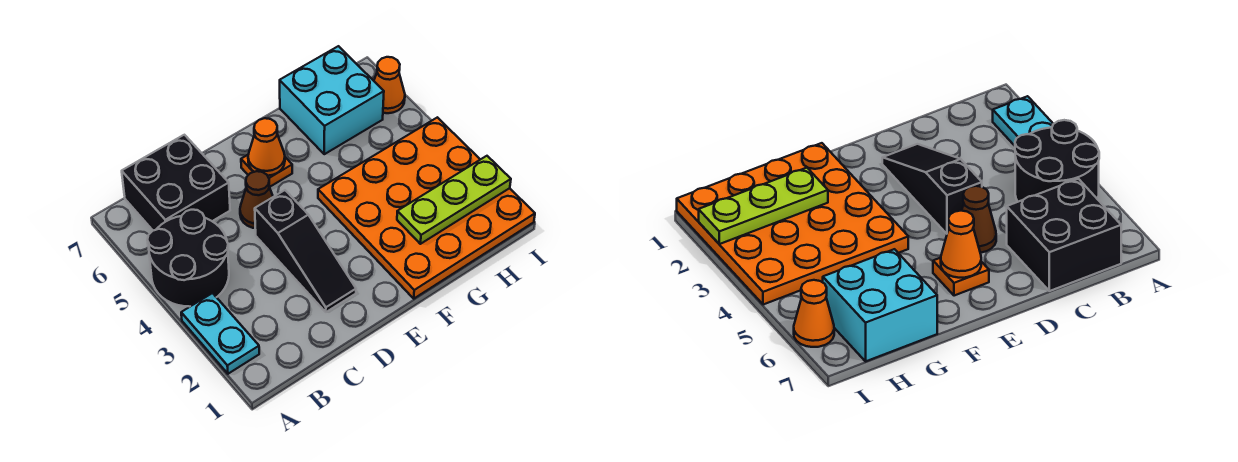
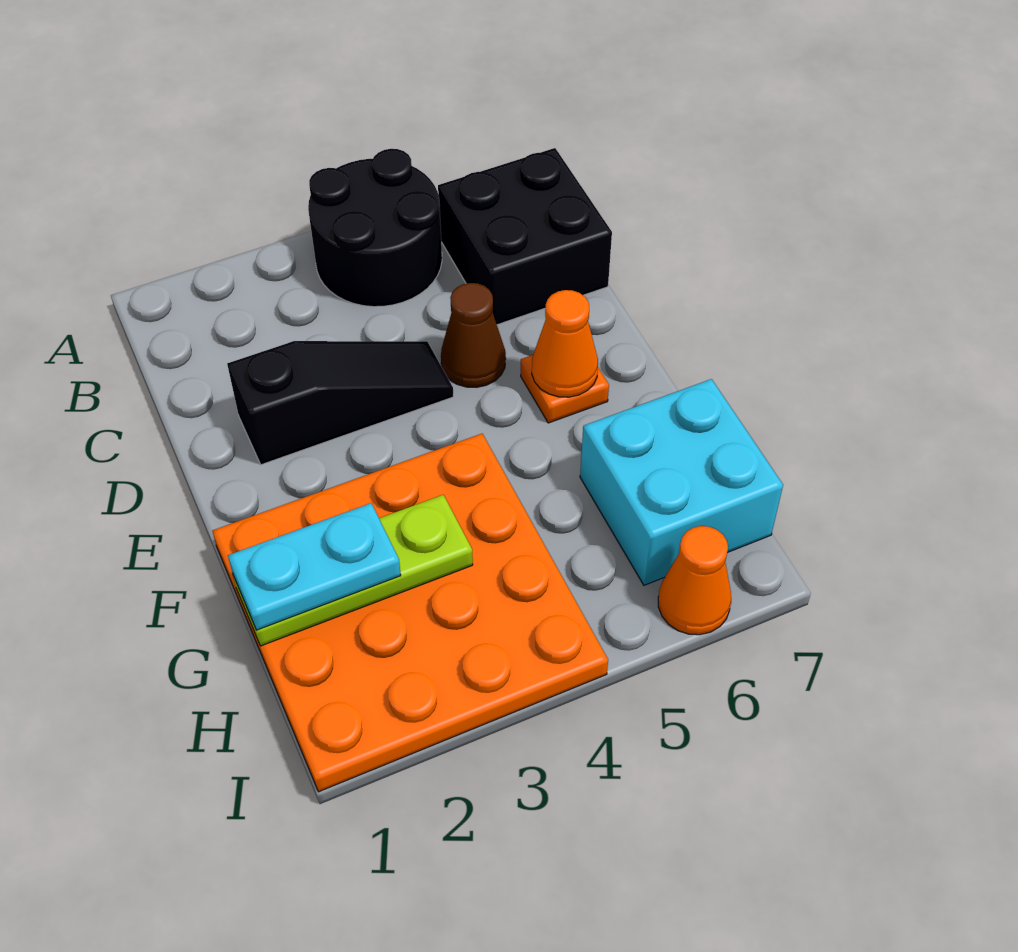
cyan plate A2:A3 level 1 -> cyan plate G1:G2 level 3
black slope D2:D4 level 1 top 4 -> black slope D2:D4 level 1 top 2
lime plate G2:I2 level 2 -> lime plate G1:G3 level 2

